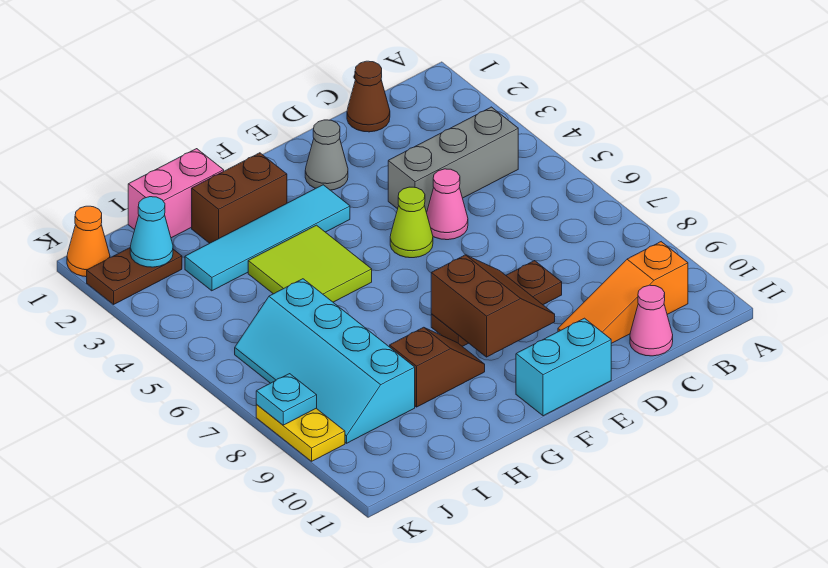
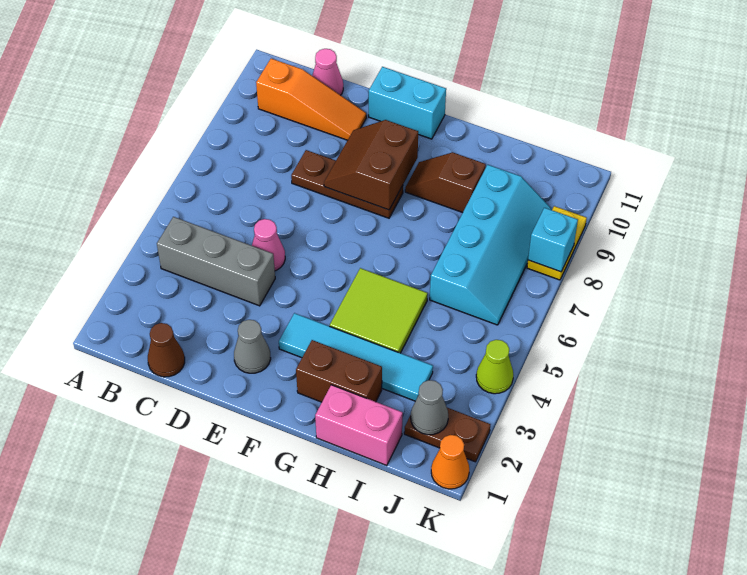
lime cone E5 level 1 -> lime cone K4 level 1
cyan cone J2 level 2 -> grey cone J2 level 2
cyan plate K8 level 2 -> cyan brick K8 level 2

